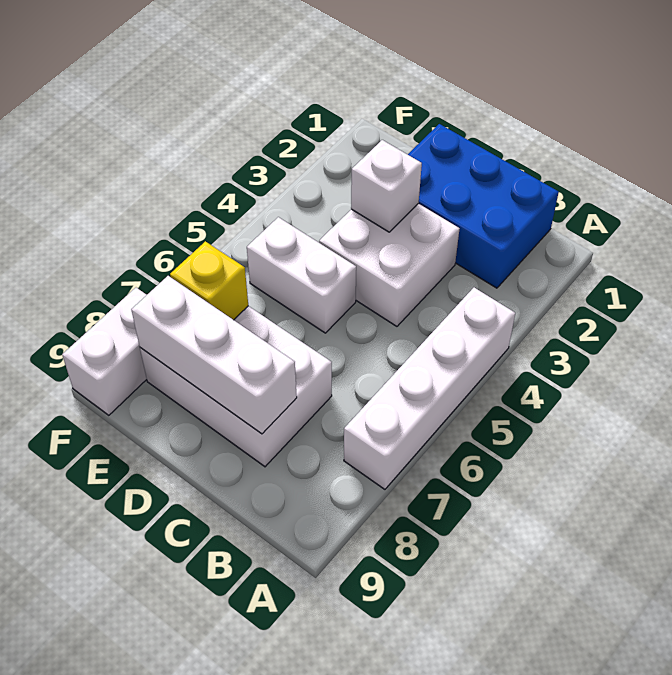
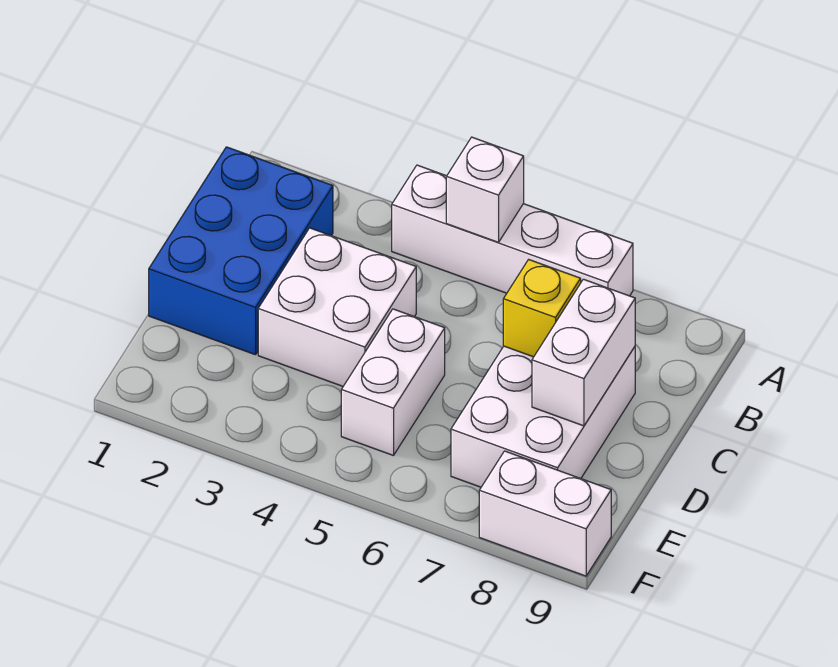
white brick C8:E8 level 2 -> white brick C8:D8 level 2
white brick D3 level 2 -> white brick A5 level 2
yellow brick E7 level 2 -> yellow brick C7 level 2

